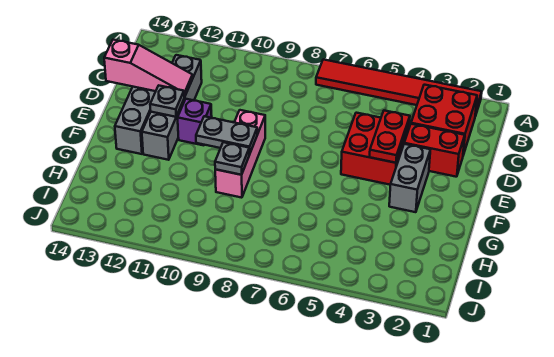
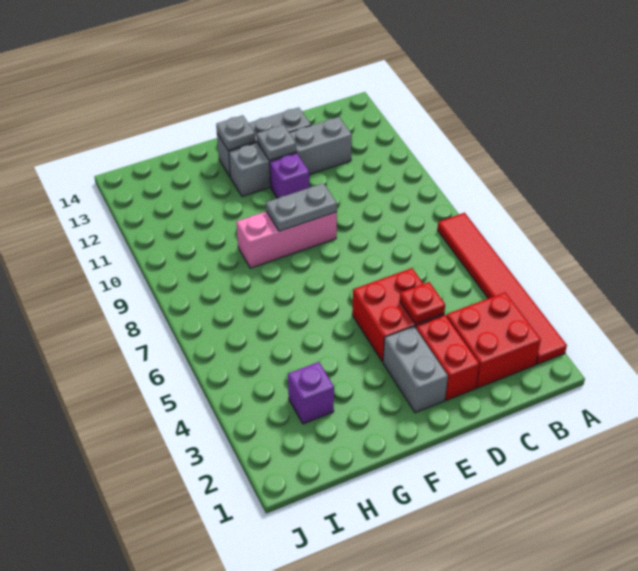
red plate D4:E4 level 2 -> red plate D4 level 2
pink slope D12:D14 level 2 top 14 -> none
grey brick E3:F3 level 1 -> grey brick E2:E3 level 1
grey plate F9:F10 level 2 -> grey plate E9:F9 level 2
grey plate G9 level 2 -> grey plate F13 level 2
none -> purple brick H3 level 1

